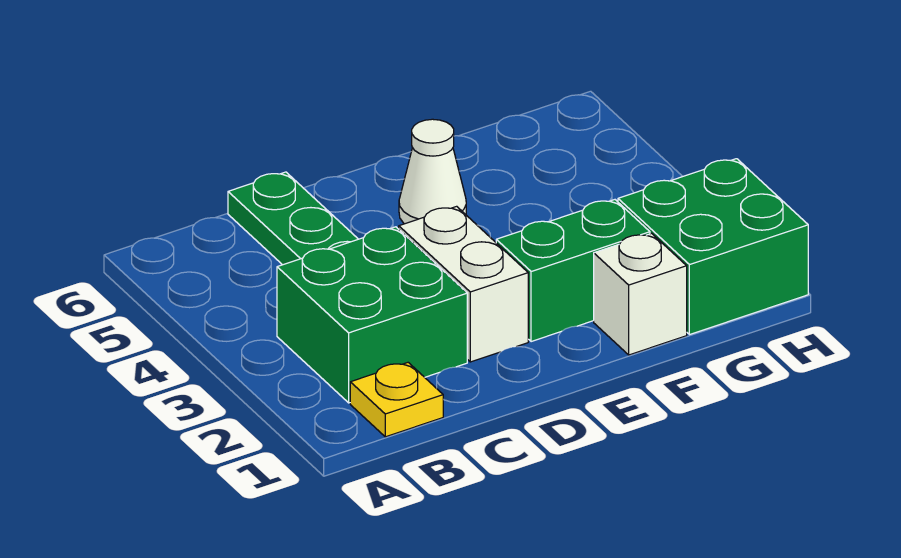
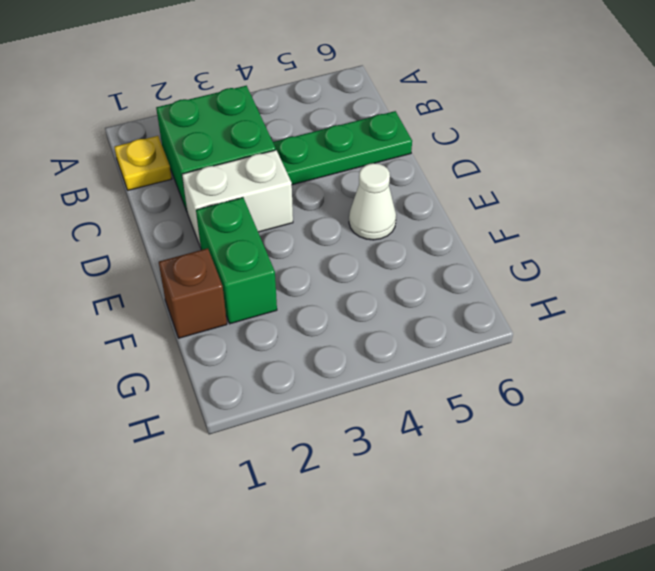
white brick F1 level 1 -> brown brick F1 level 1
green brick G1:H2 level 1 -> none

